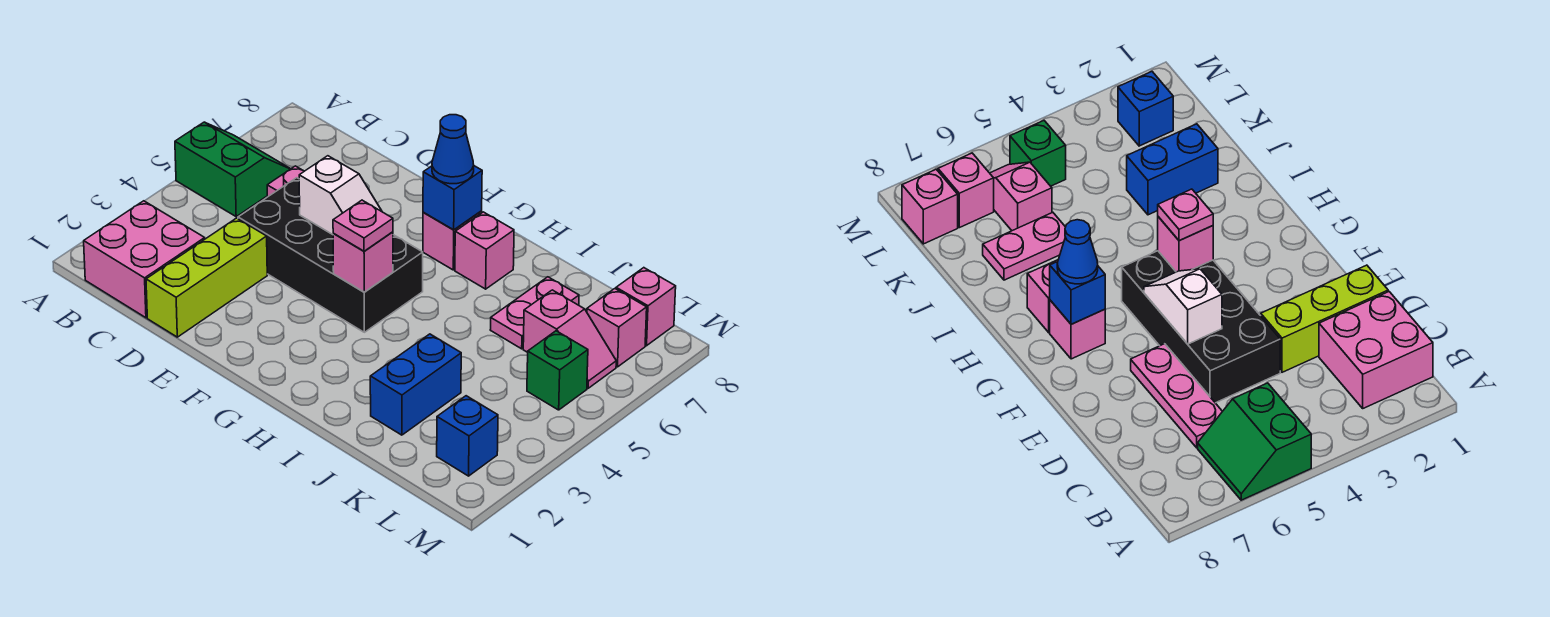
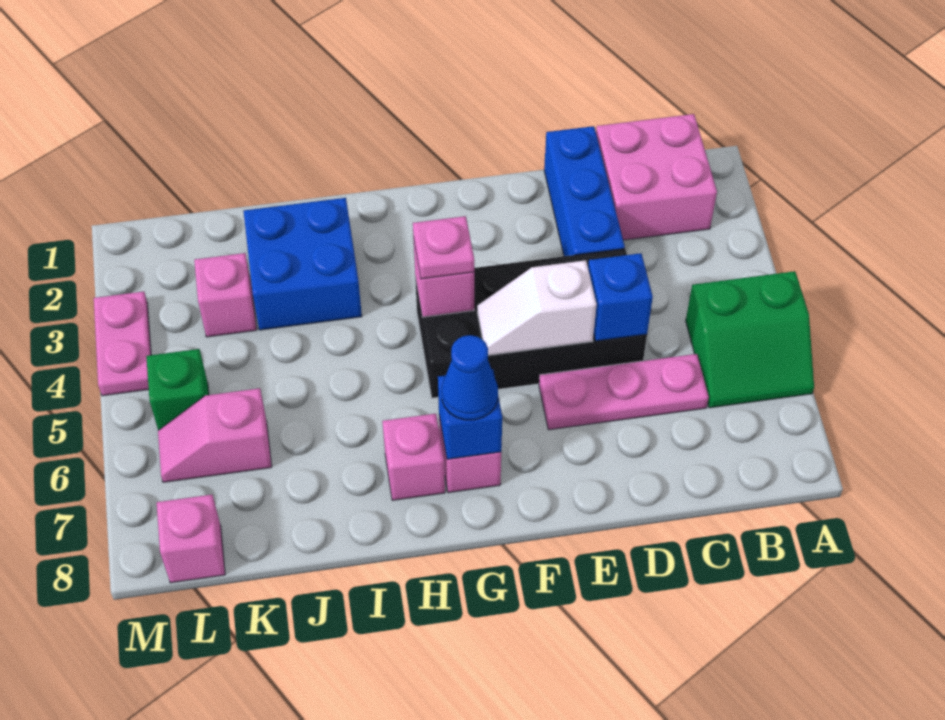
lime brick D1:D3 level 1 -> blue brick D1:D3 level 1
blue brick J2:J3 level 1 -> blue brick I2:J3 level 1
pink plate J6:J7 level 1 -> pink plate M3:M4 level 1
blue brick L2 level 1 -> blue brick D5 level 2
pink brick L7 level 1 -> pink brick K3 level 1

